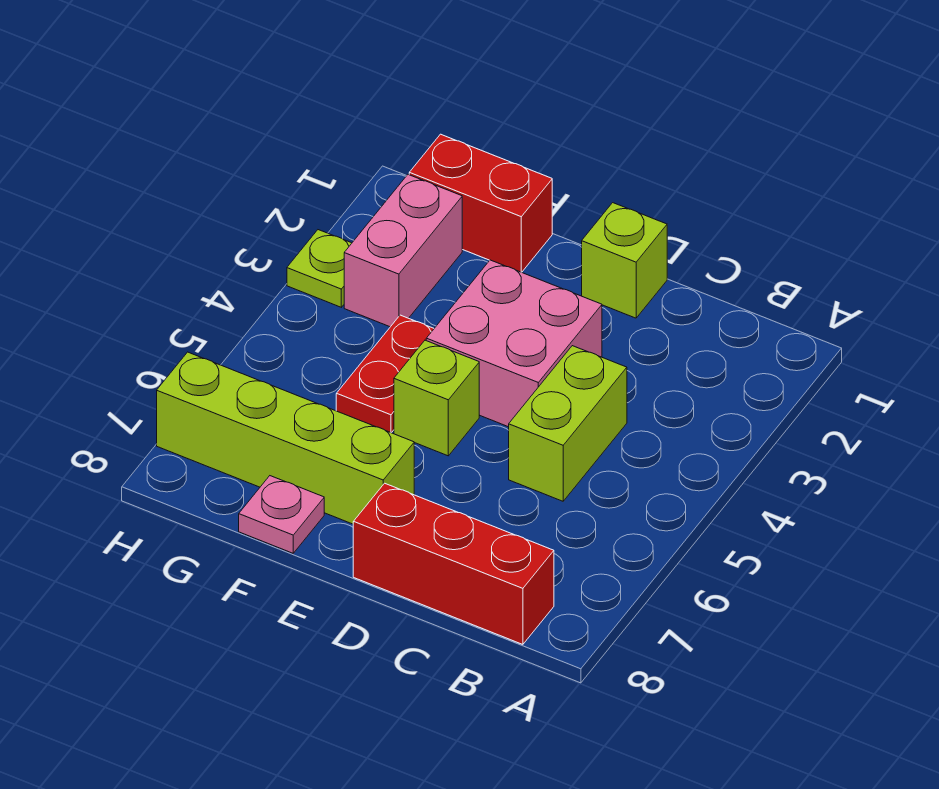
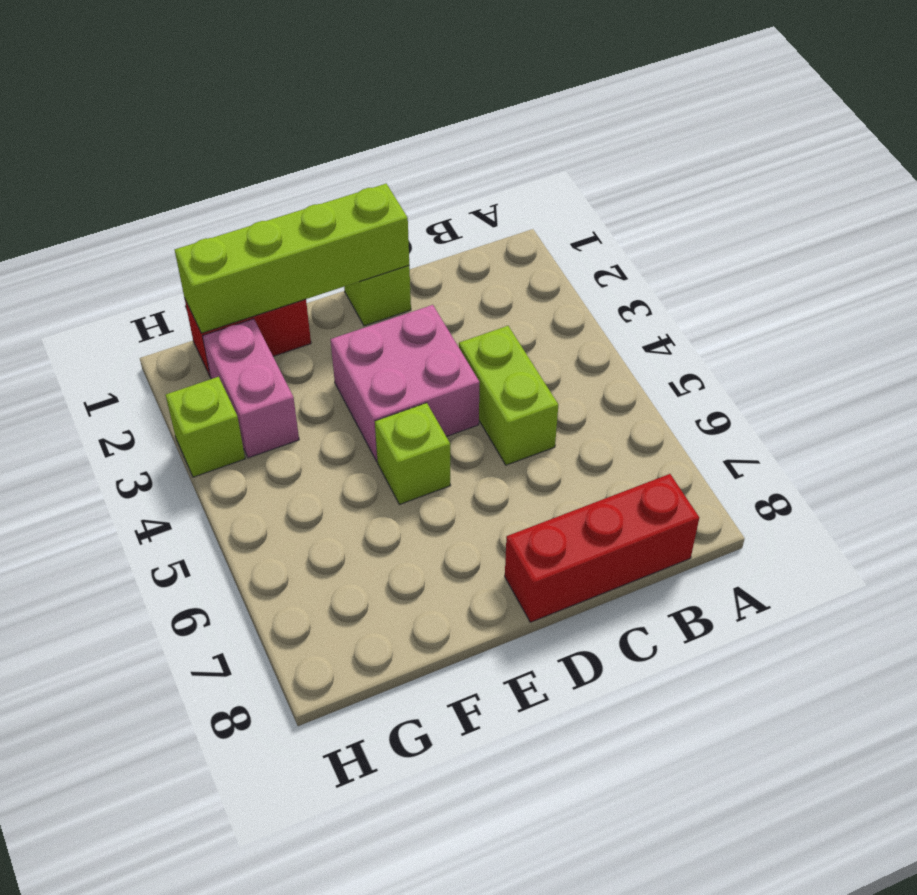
lime brick E7:H7 level 1 -> lime brick D1:G1 level 2
red plate F4:F5 level 1 -> none
pink plate F8 level 1 -> none
lime plate H3 level 1 -> lime brick H3 level 1

